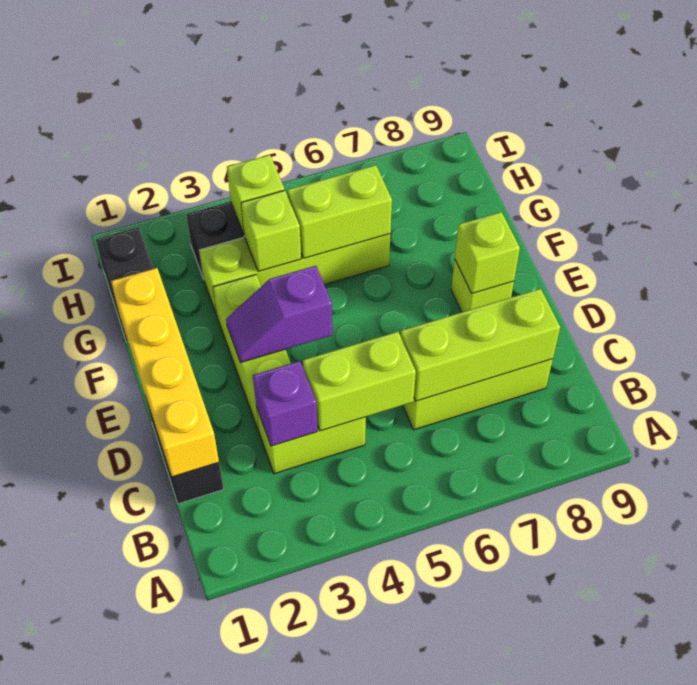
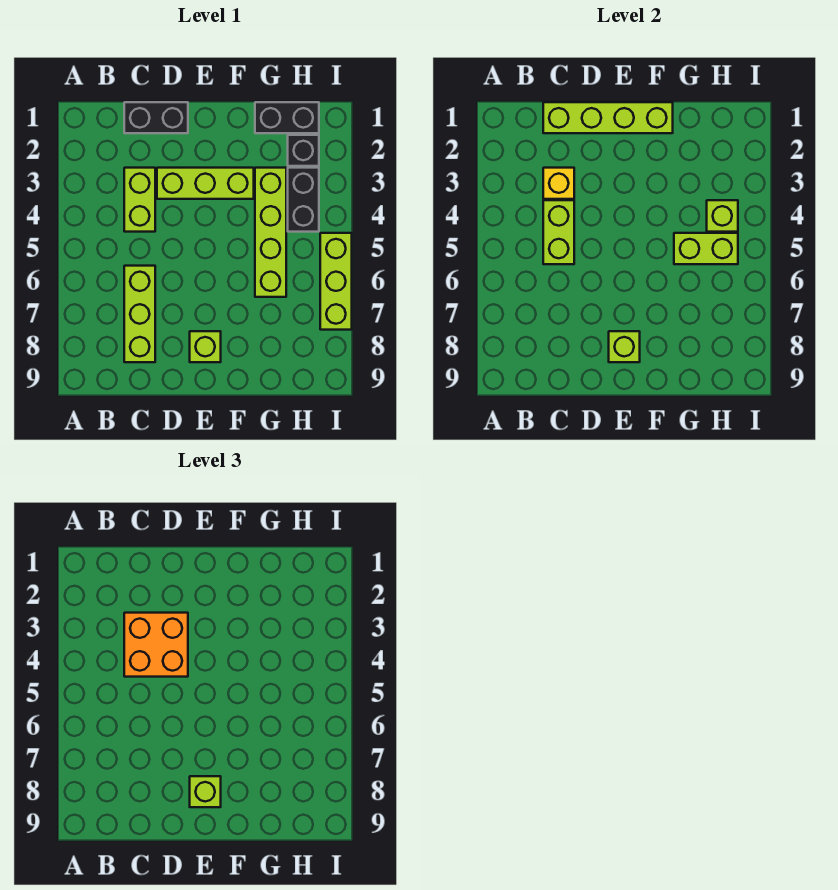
yellow brick C1:F1 level 2 -> lime brick C1:F1 level 2
purple brick C3 level 2 -> yellow brick C3 level 2
none -> orange brick C3:D4 level 3
lime brick C6:C8 level 2 -> lime brick I5:I7 level 1
purple slope E3:E4 level 2 top 4 -> none
lime brick G4 level 2 -> lime brick E8 level 3
lime brick G5:G6 level 2 -> lime brick G5:H5 level 2
none -> black brick H2 level 1

